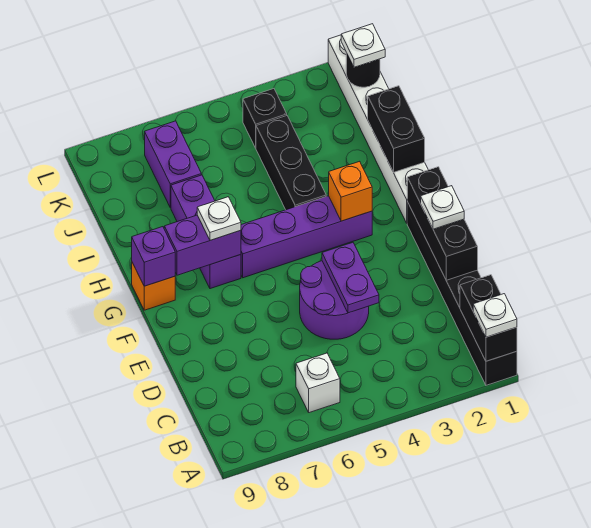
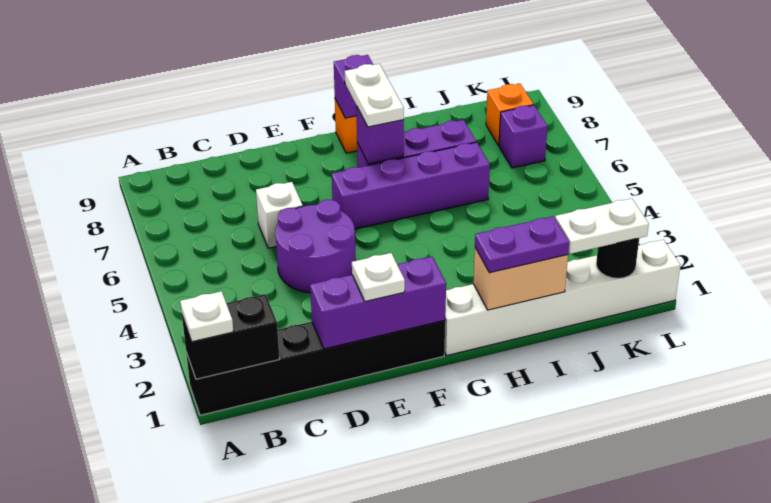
white brick B6 level 1 -> white brick D6 level 1
black brick D1:F1 level 2 -> purple brick D1:F1 level 2
purple plate D4:E4 level 2 -> purple plate H1:I1 level 3
purple brick G3:G6 level 1 -> purple brick F6:I6 level 1
orange brick G3 level 2 -> orange brick K8 level 1
purple brick G7:G8 level 2 -> purple brick G7 level 2
white plate G7 level 3 -> white plate G7:G8 level 3
black brick H1:I1 level 2 -> tan brick H1:I1 level 2
black brick H4:J4 level 1 -> none
purple brick J7:K7 level 1 -> purple brick K7 level 1
white plate K1 level 3 -> white plate J1:K1 level 3
black brick K4 level 1 -> none

